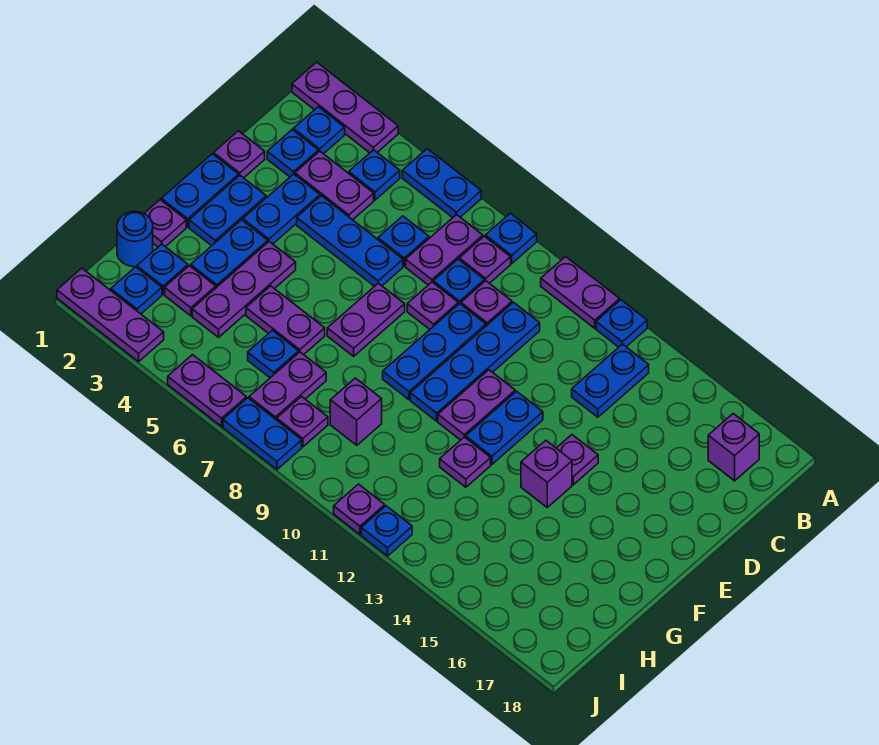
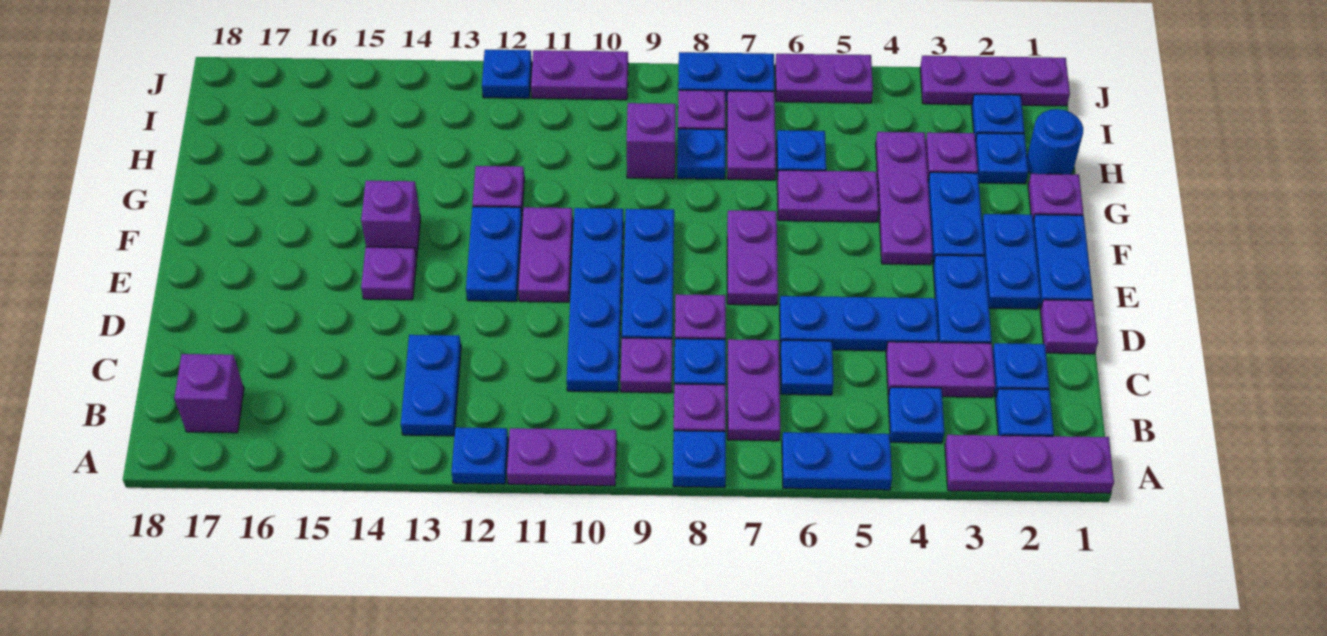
none -> blue plate H8 level 1
purple plate J11 level 1 -> purple plate J10:J11 level 1

